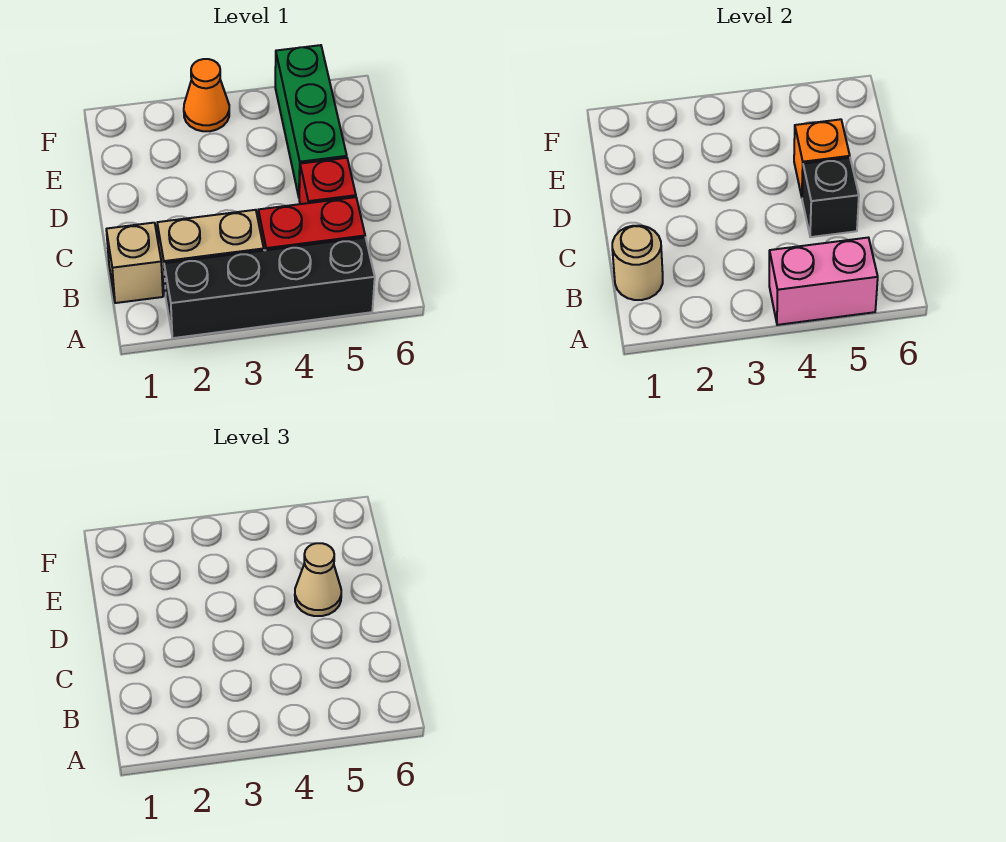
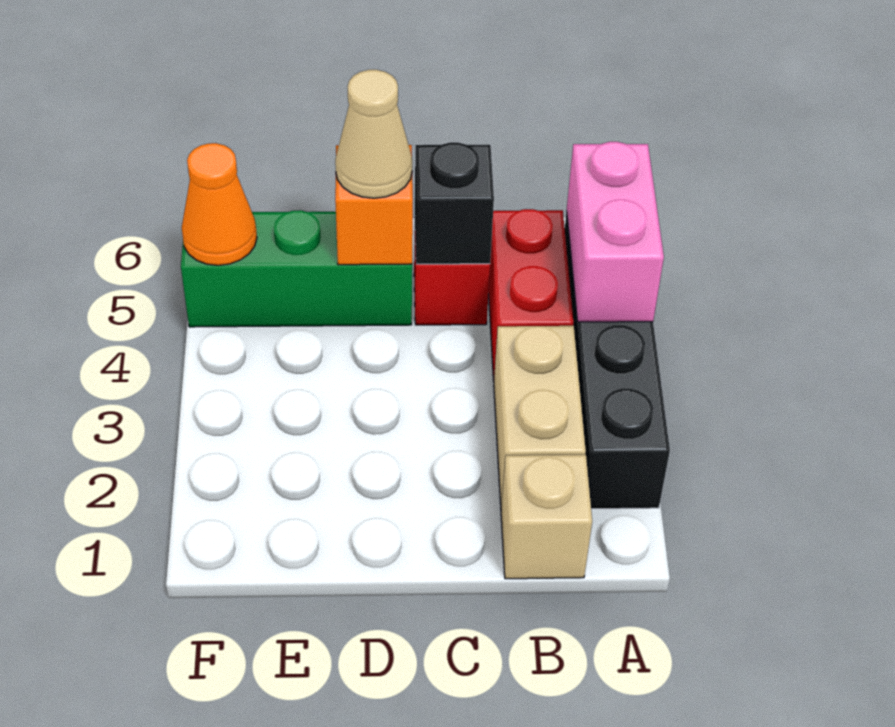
tan round brick B1 level 2 -> none
orange cone F3 level 1 -> orange cone F5 level 2

